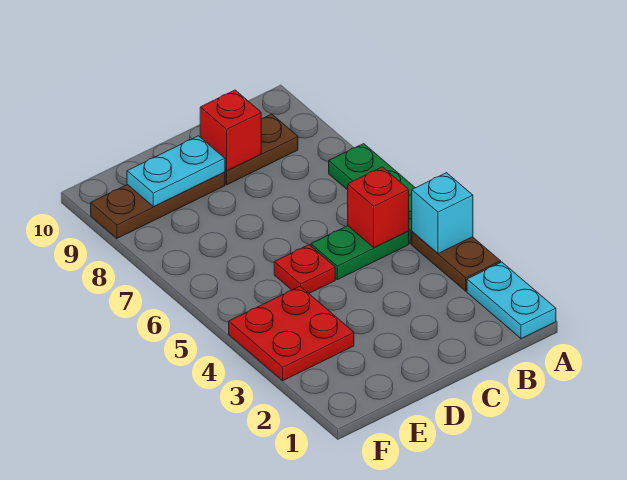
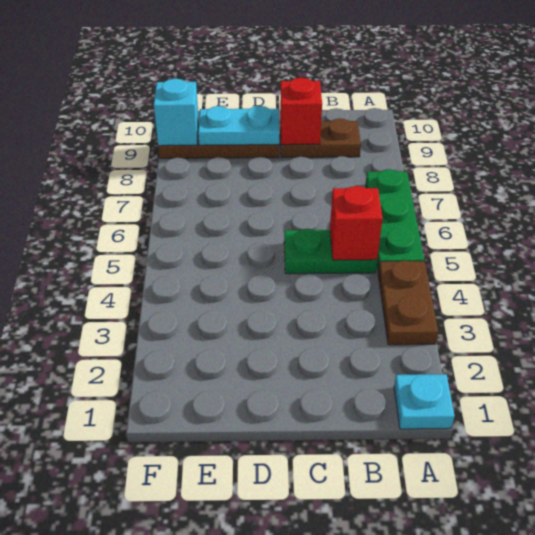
cyan plate A1:A2 level 1 -> cyan plate A1 level 1
cyan brick A4 level 2 -> cyan brick F9 level 2
red plate D5 level 1 -> none
red plate E3:F4 level 1 -> none

